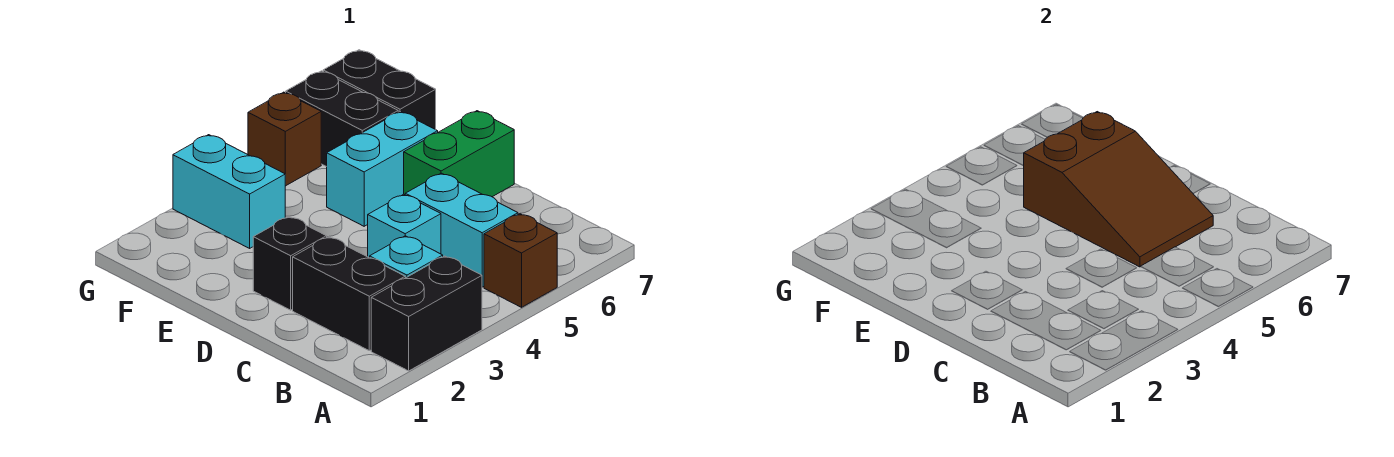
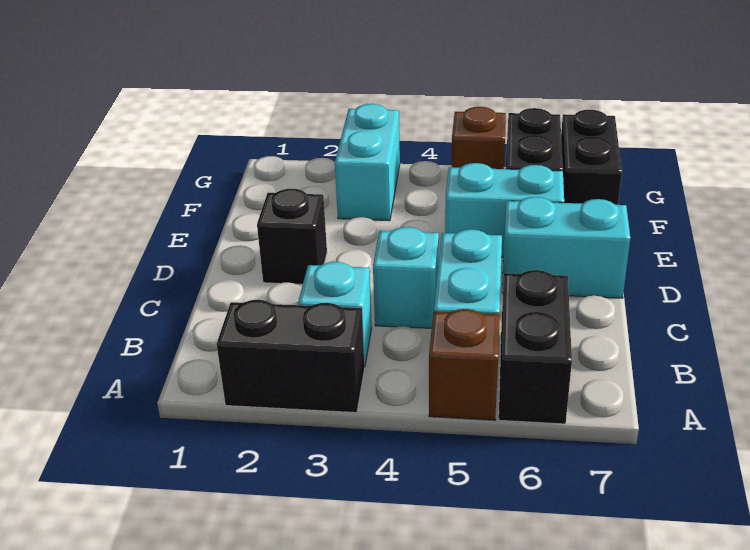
black brick B2:C2 level 1 -> black brick A6:B6 level 1
brown slope C5:E6 level 2 top E -> none
green brick D6:D7 level 1 -> cyan brick D6:D7 level 1

